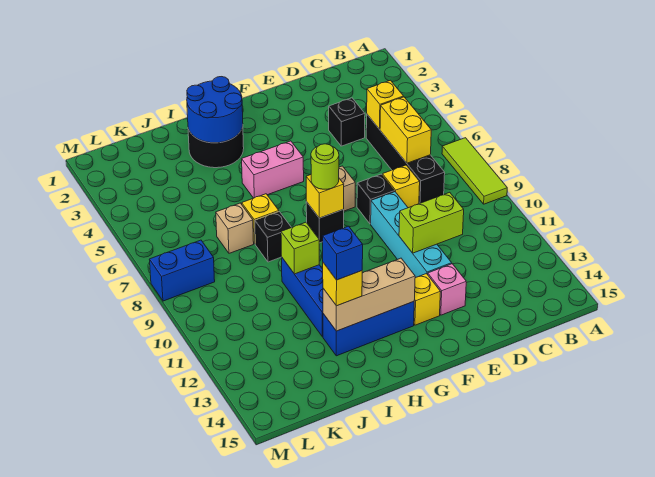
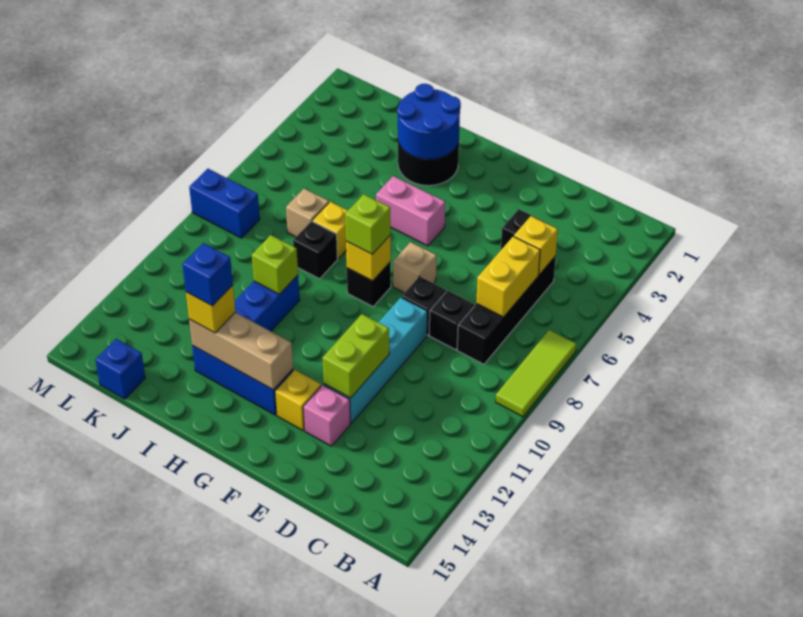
yellow brick D8 level 1 -> black brick D8 level 1
lime brick D11:E11 level 2 -> lime brick E11:E12 level 2
lime round brick G8 level 3 -> lime brick G8 level 3
none -> blue brick K15 level 1

